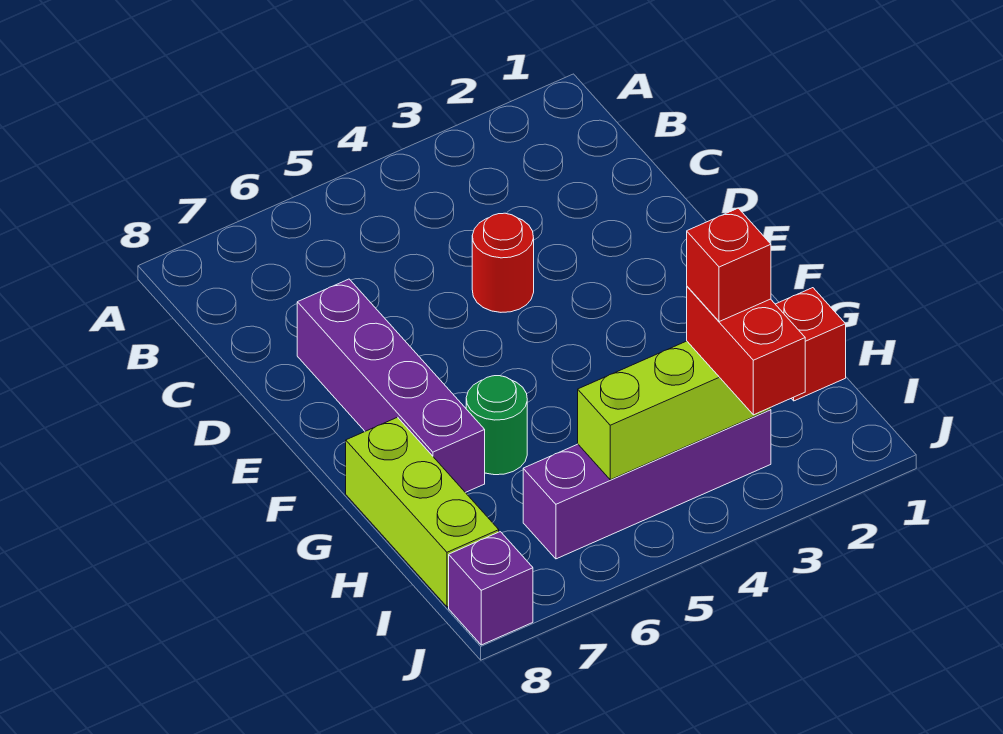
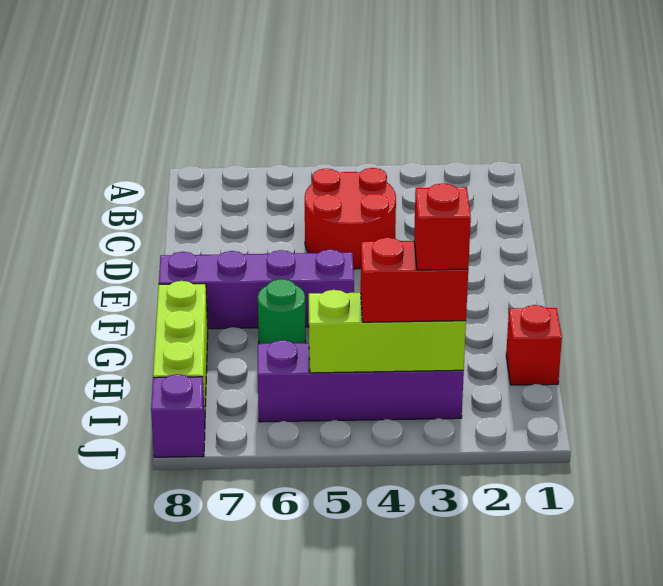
red round brick D4 level 1 -> red round brick C4:D5 level 1
purple brick D7:G7 level 1 -> purple brick F5:F8 level 1
red brick I3:J3 level 3 -> red brick I3:I4 level 3

